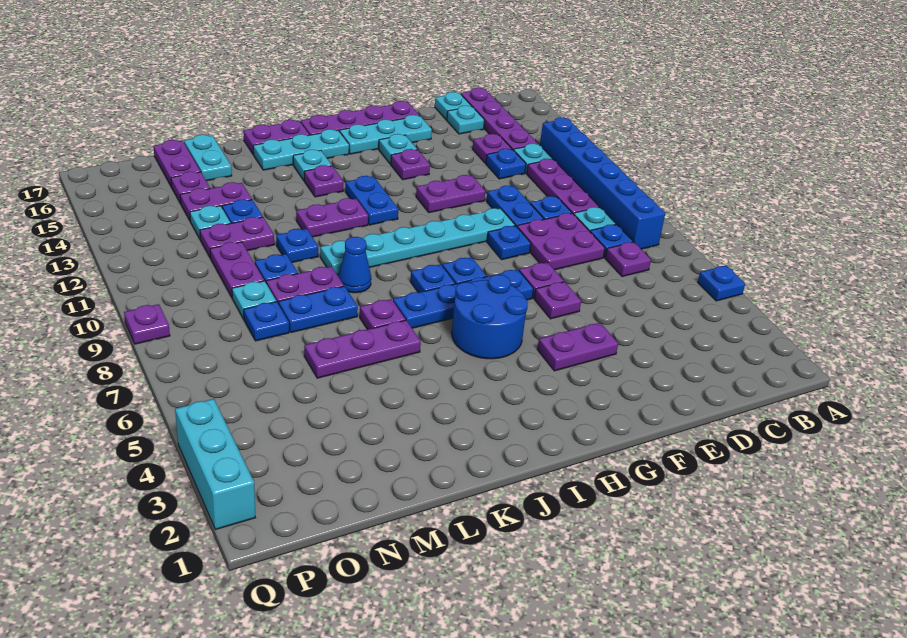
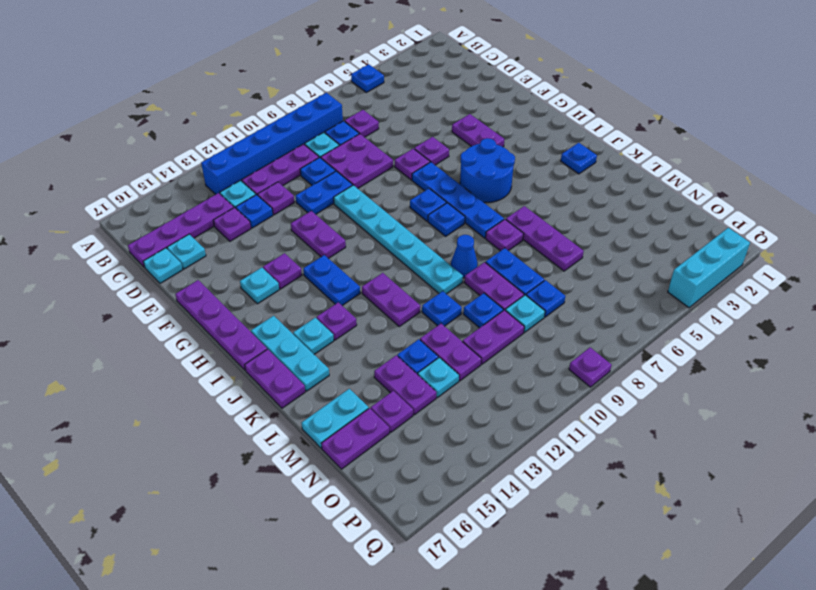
none -> purple plate D12 level 1
blue plate F9 level 1 -> blue plate J2 level 1
cyan plate F16:H16 level 1 -> none
blue plate I12:I13 level 1 -> blue plate H13:I13 level 1

